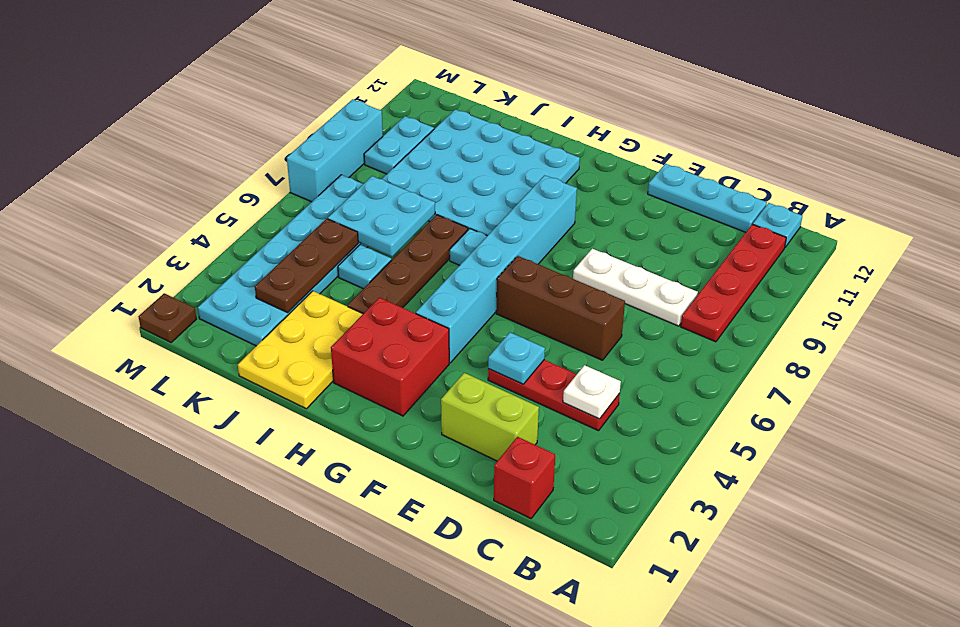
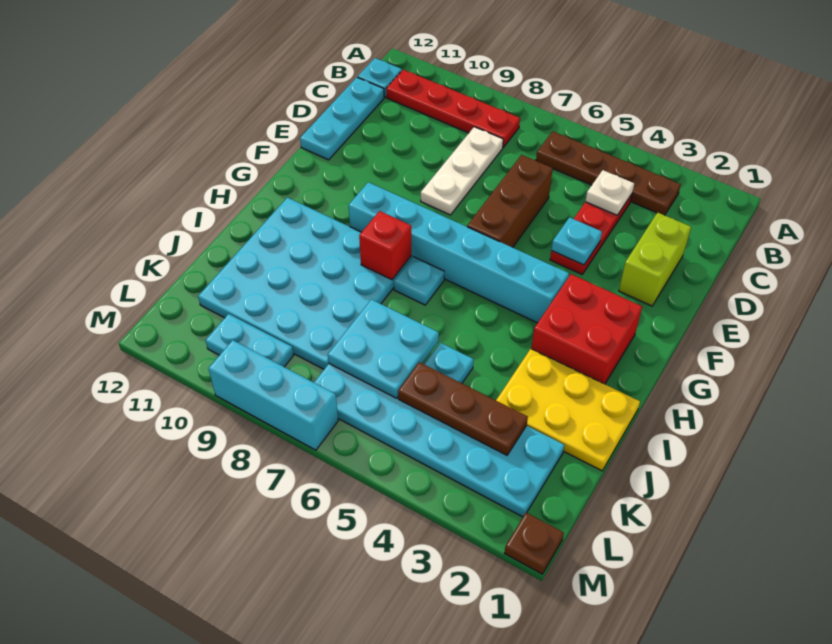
red brick C1 level 1 -> red brick H8 level 2
brown plate I4:I7 level 1 -> brown plate B3:B6 level 1

